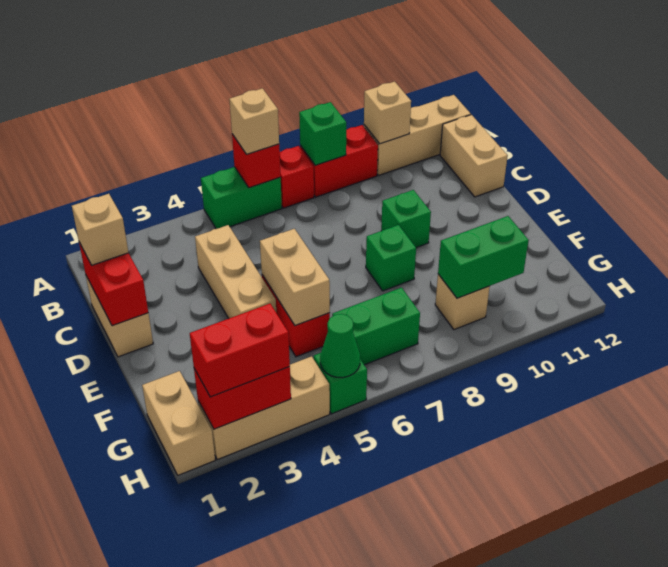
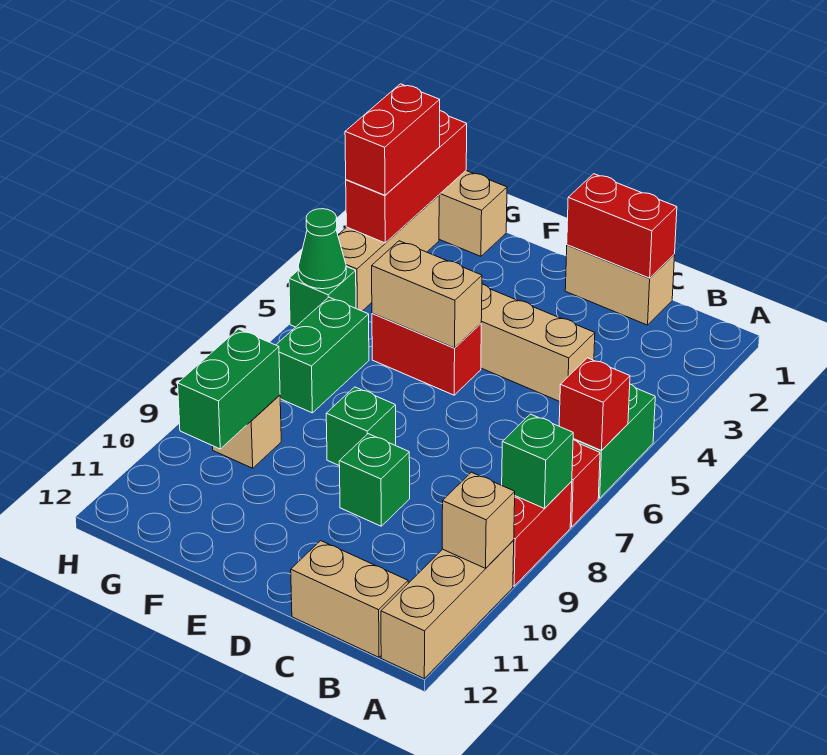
tan brick A6 level 3 -> none
tan brick C1 level 3 -> none
red brick H2:H3 level 2 -> red brick H1:H3 level 2

